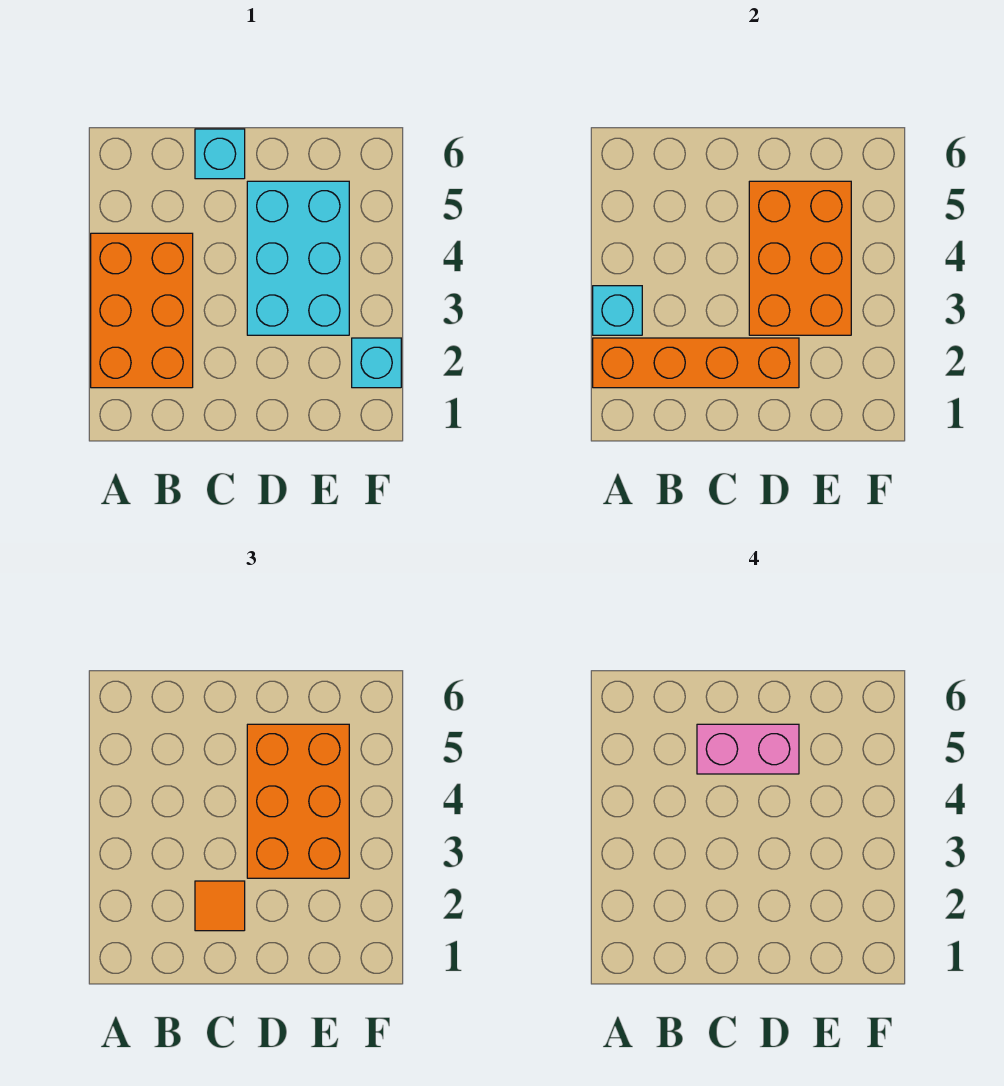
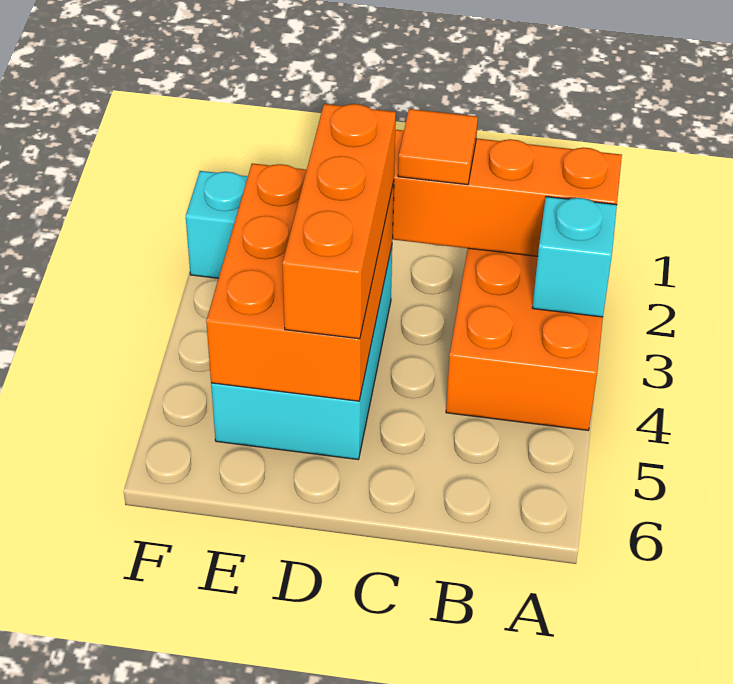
pink brick C5:D5 level 4 -> none
cyan brick C6 level 1 -> none
orange brick D3:E5 level 3 -> orange brick D3:D5 level 3

